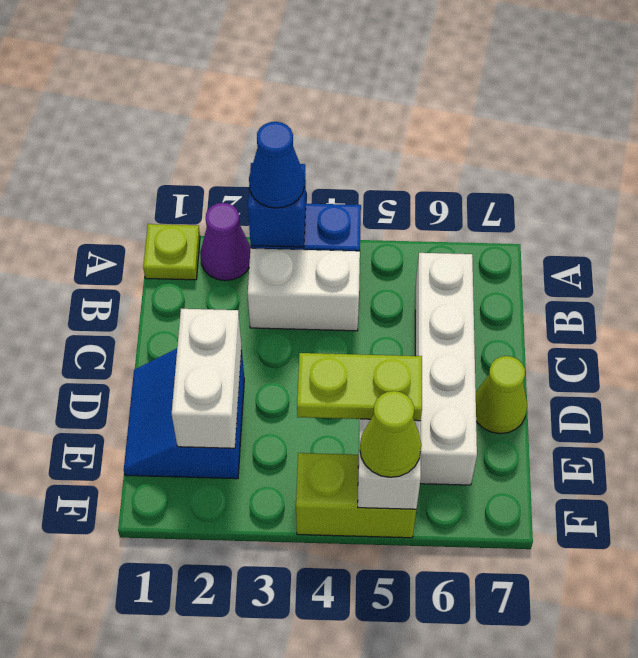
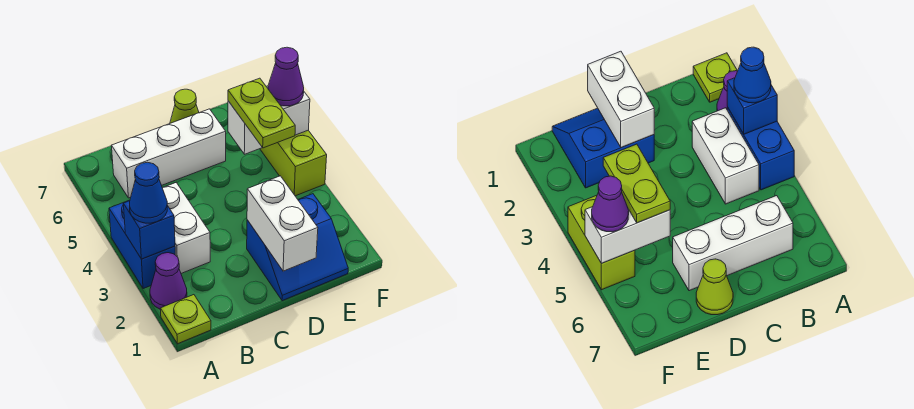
white brick B6:E6 level 1 -> white brick B6:D6 level 1
white brick D2:E2 level 2 -> white brick D1:D2 level 2
lime cone F5 level 3 -> purple cone F5 level 3

